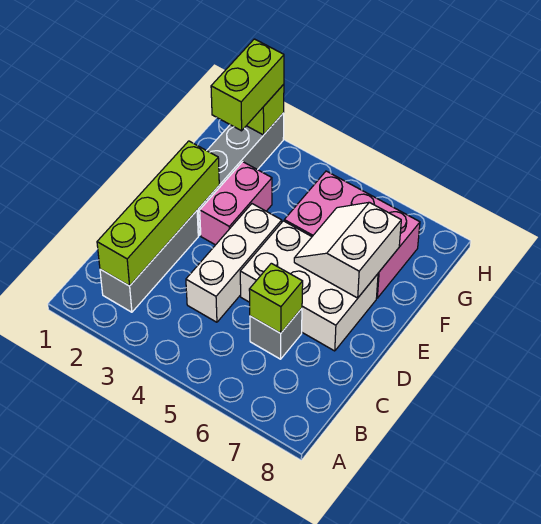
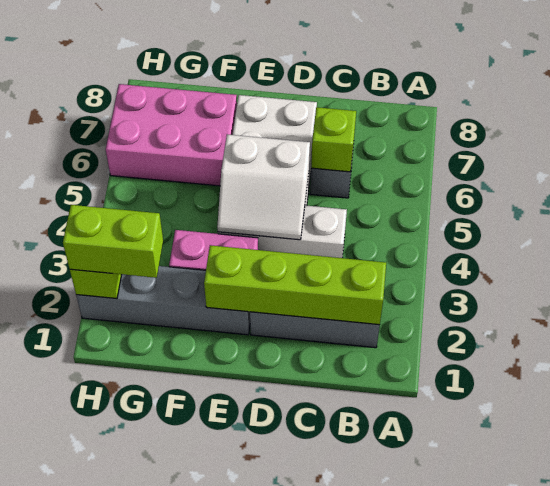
white slope E6:F7 level 2 top 7 -> white slope D4:E5 level 2 top 5
pink brick F5:G7 level 1 -> pink brick F6:H7 level 1

